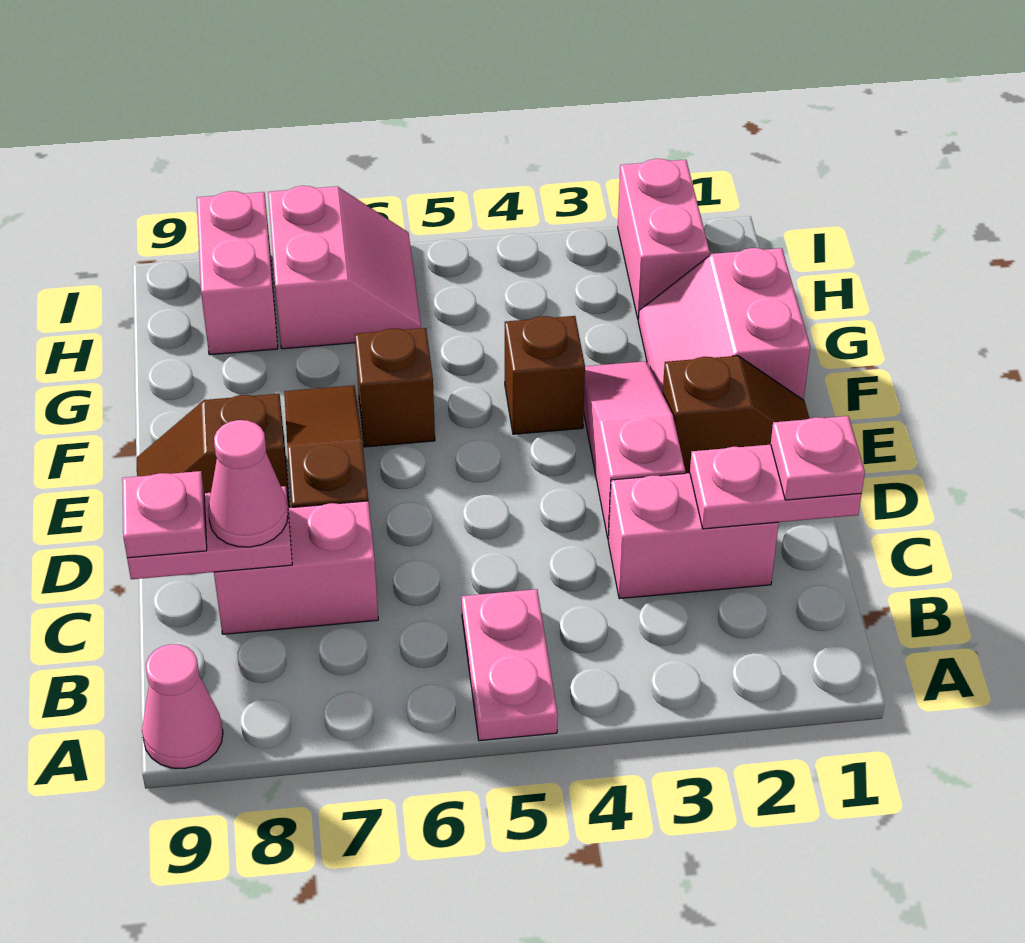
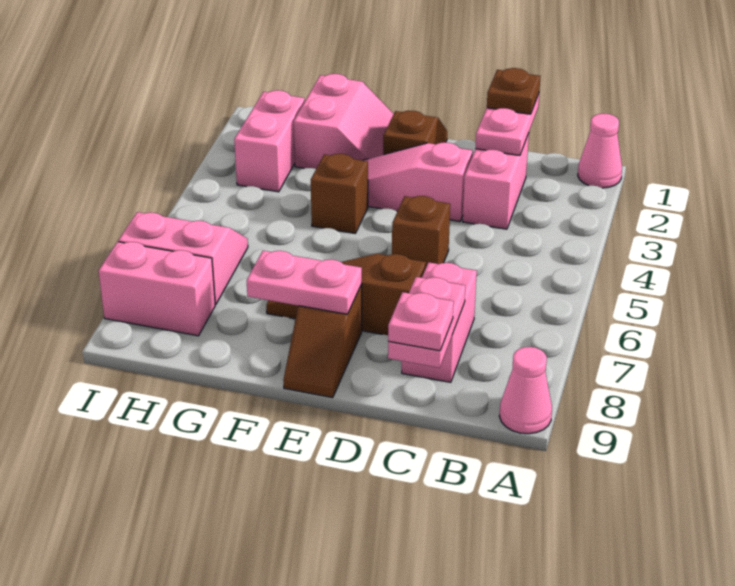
pink plate A5:B5 level 1 -> pink plate E8:F8 level 2
pink plate C1 level 3 -> brown plate C1 level 3
pink cone C8 level 3 -> pink cone A1 level 1
pink slope F1:G2 level 1 top 1 -> pink slope F1:G2 level 1 top G
brown brick F6 level 1 -> brown brick D5 level 1
pink brick H2:I2 level 1 -> pink brick H2:H3 level 1

